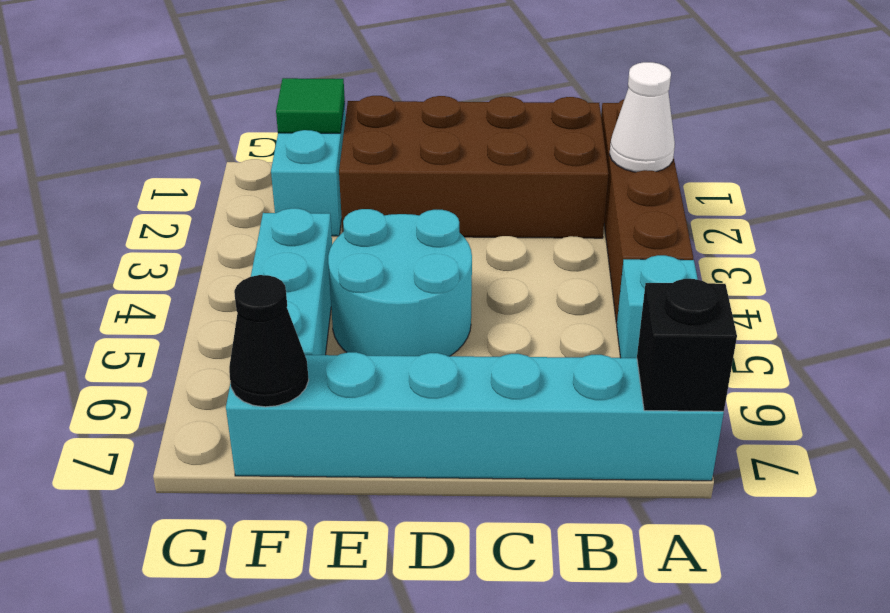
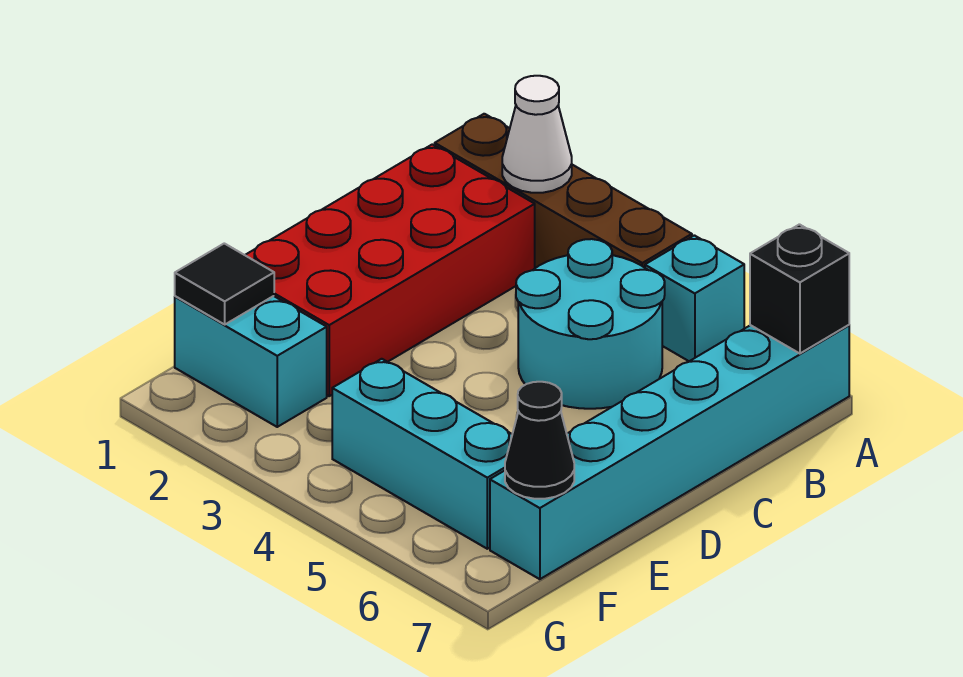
brown brick B1:E2 level 1 -> red brick B1:E2 level 1
cyan round brick D4:E5 level 1 -> cyan round brick B4:C5 level 1
green tile F1 level 2 -> black tile F1 level 2

